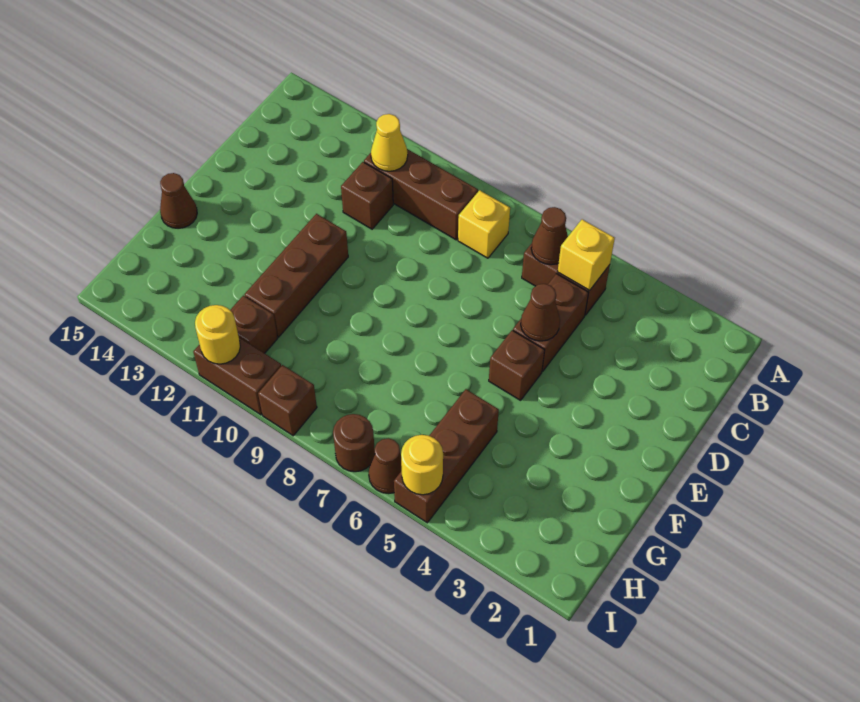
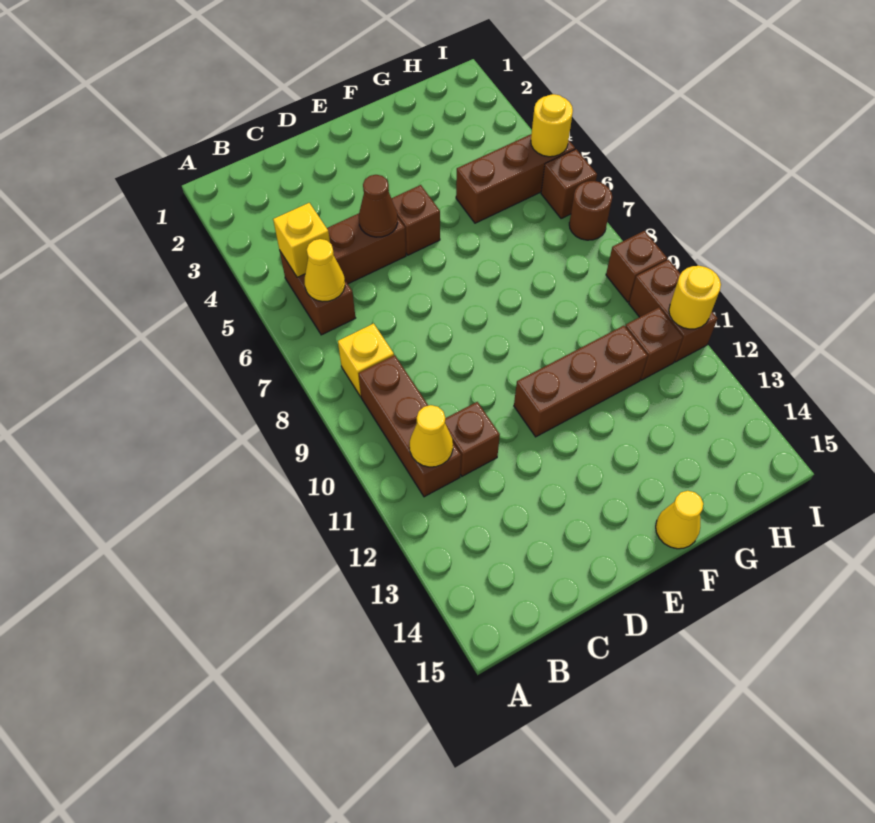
brown cone B6 level 2 -> yellow cone B6 level 2
brown cone F15 level 1 -> yellow cone F15 level 1
brown cone I6 level 1 -> brown brick I6 level 1

